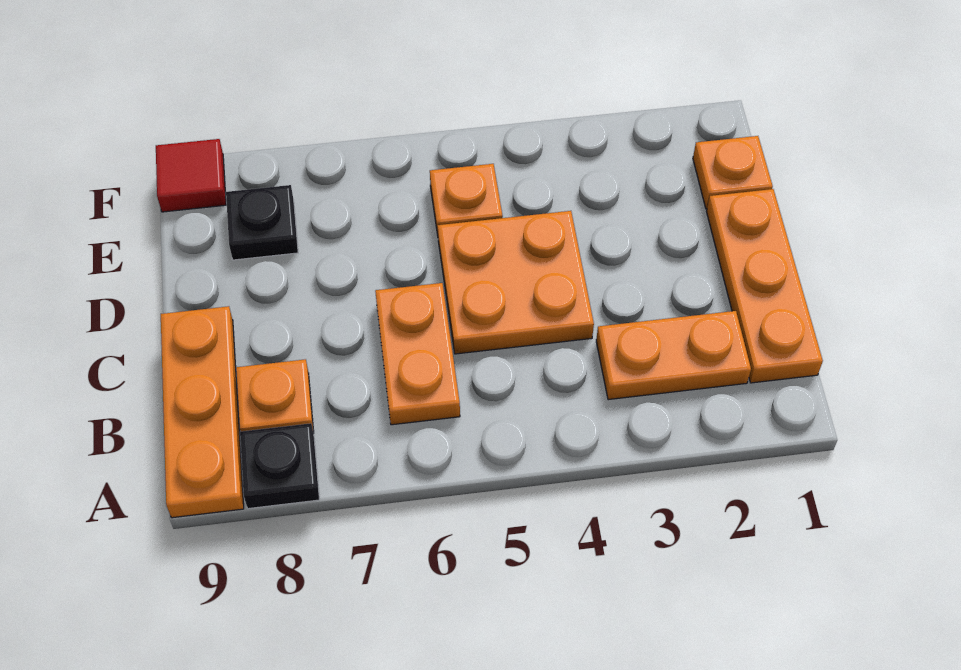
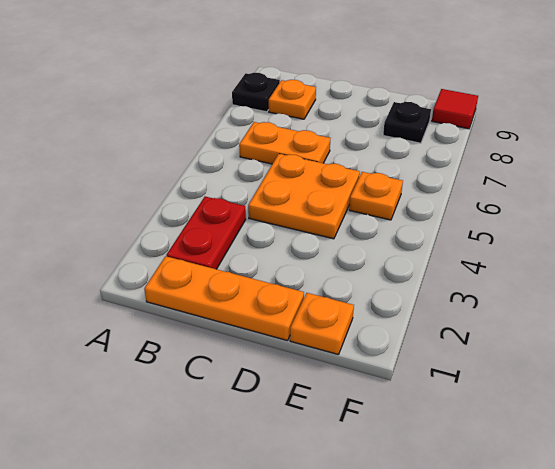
orange plate A9:C9 level 1 -> none
orange plate B2:B3 level 1 -> red plate B2:B3 level 1

